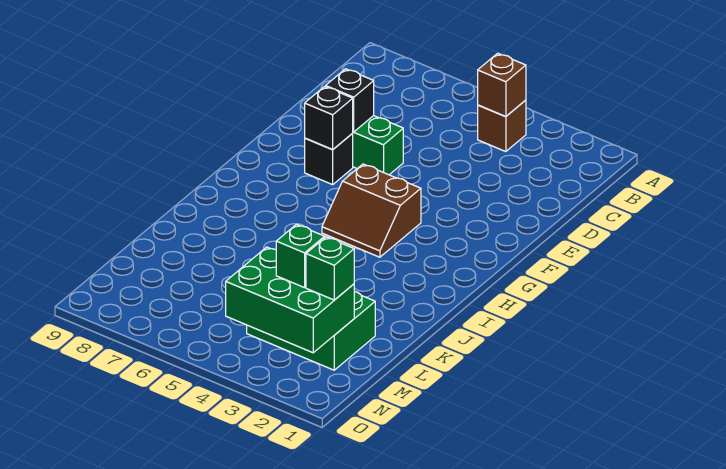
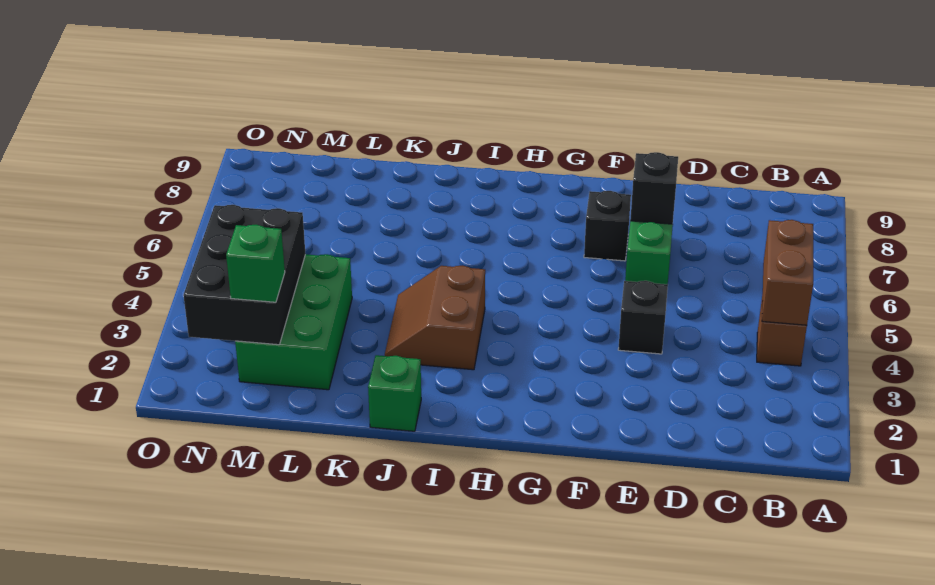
brown brick B4 level 2 -> brown brick B4:B5 level 2
black brick F7 level 2 -> black brick E4 level 1
brown slope G4:H5 level 1 top G -> brown slope I3:J4 level 1 top I
green brick M2:N4 level 2 -> black brick M2:N4 level 2
green brick M3 level 3 -> green brick J1 level 1

